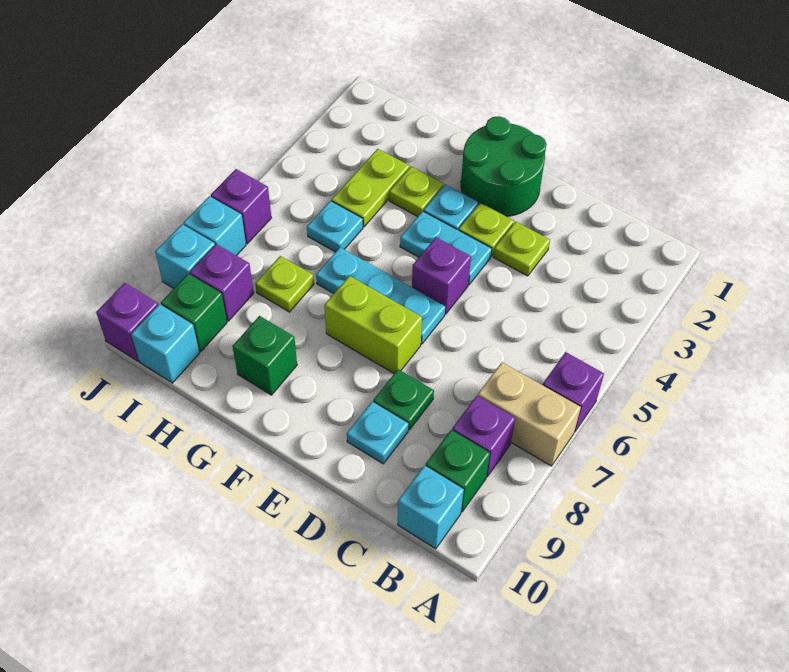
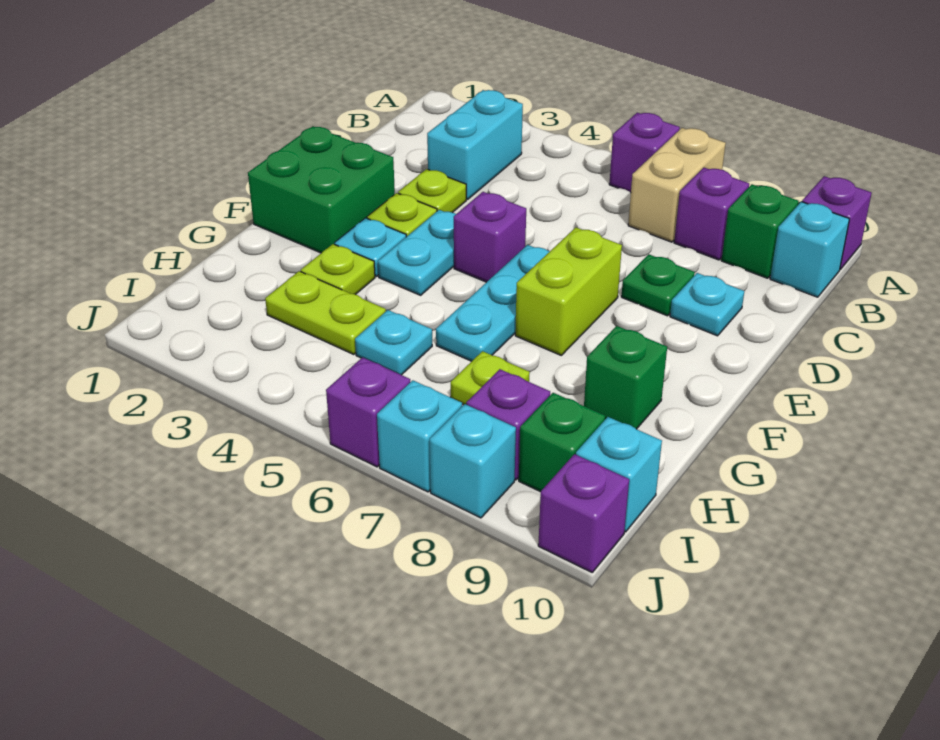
none -> purple brick A10 level 1
none -> cyan brick B3:C3 level 1
green round brick E1:F2 level 1 -> green brick E1:F2 level 1

